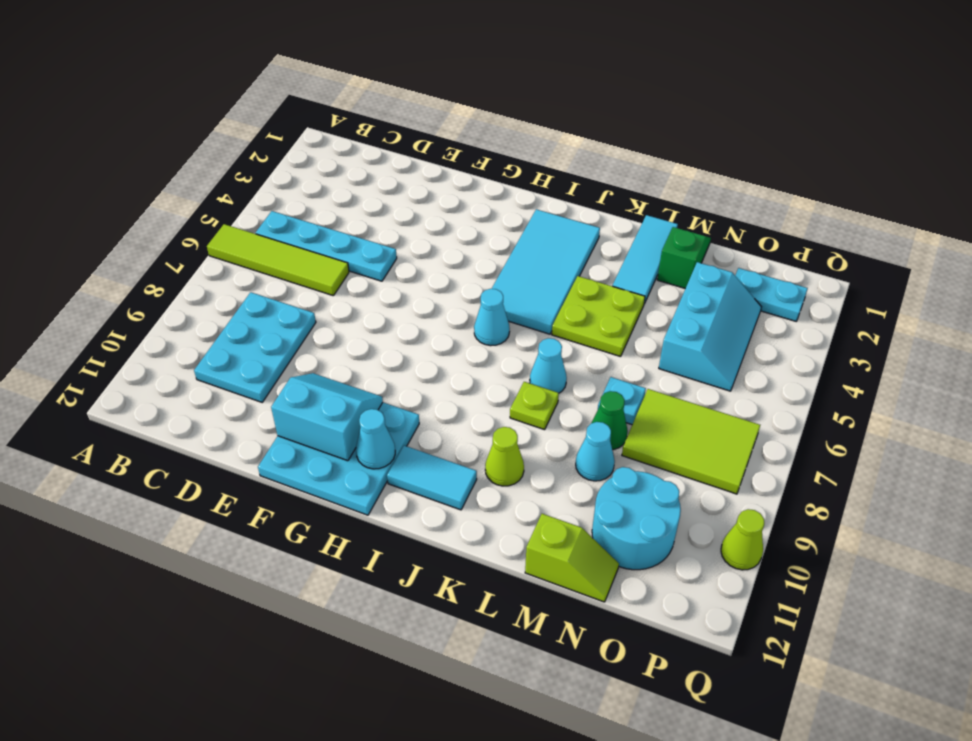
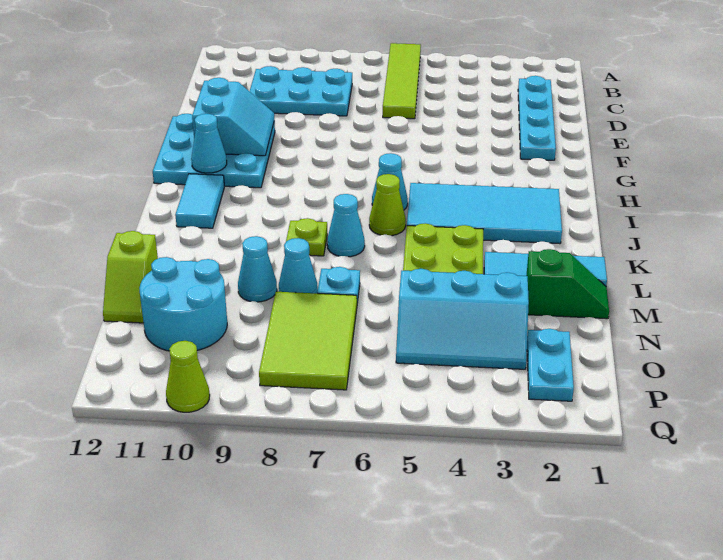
cyan plate B5:E5 level 1 -> cyan plate C2:F2 level 1
lime cone K10 level 1 -> lime cone J6 level 1
green cone M8 level 1 -> cyan cone M8 level 1

